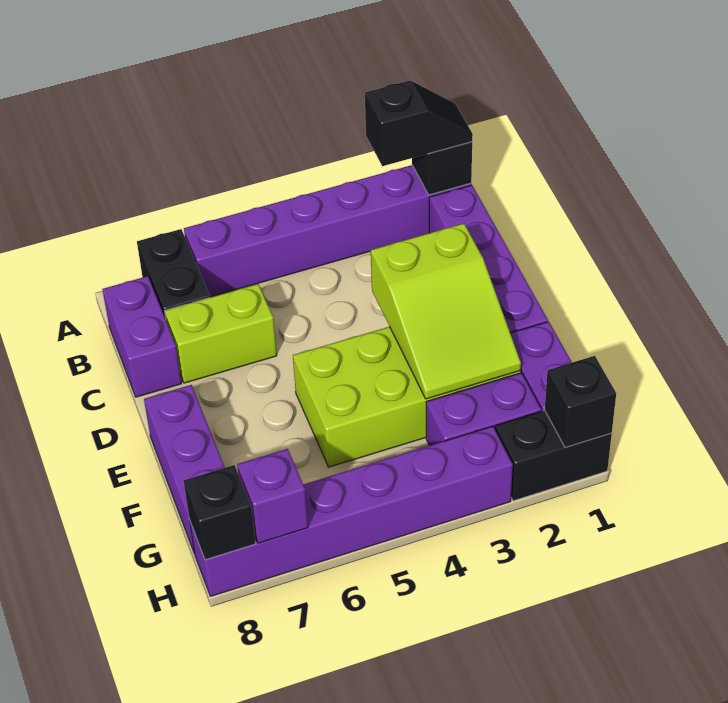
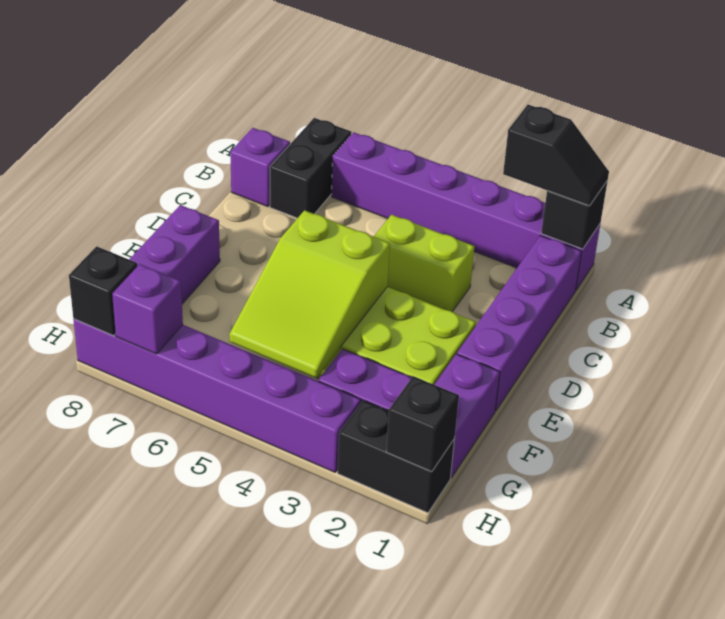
purple brick B8:C8 level 1 -> purple brick B8 level 1
lime brick C6:C7 level 1 -> lime brick C3:C4 level 1
lime slope D2:F3 level 2 top D -> lime slope E4:G5 level 2 top E

